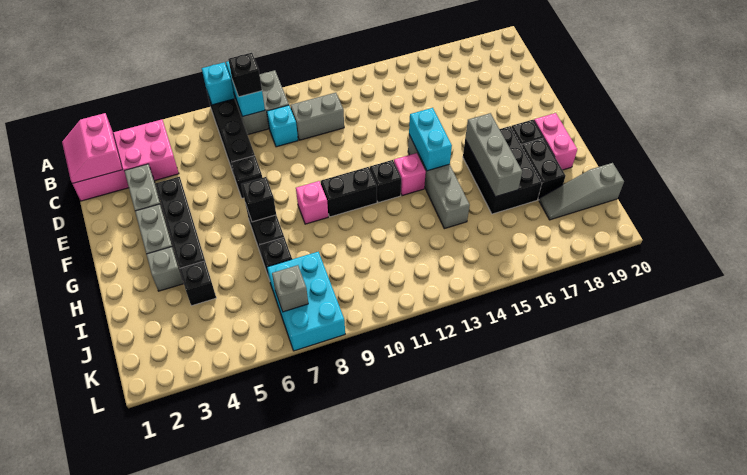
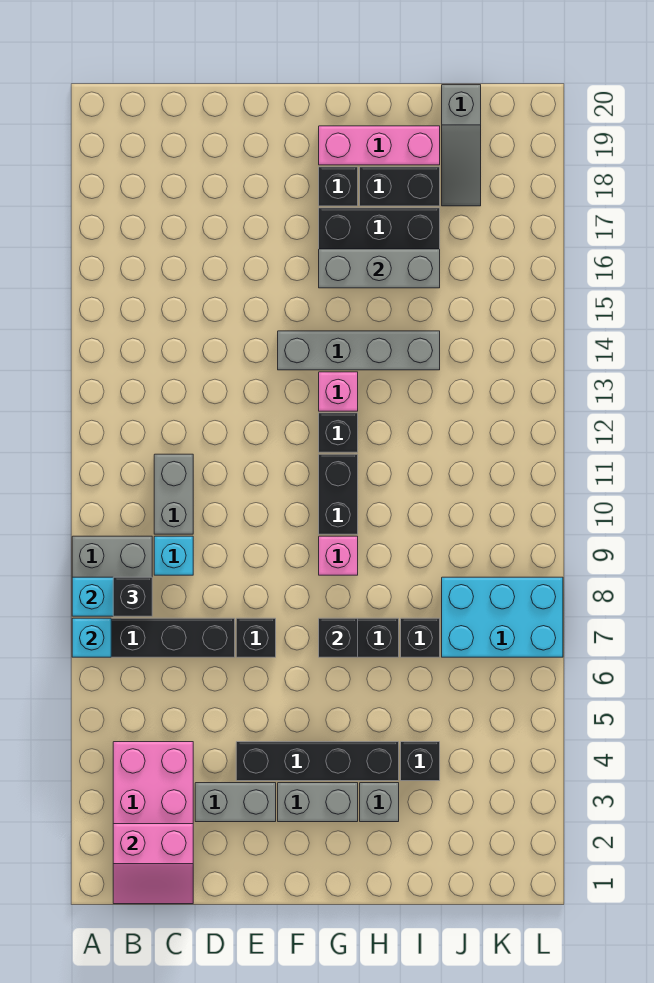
cyan brick F14:G14 level 2 -> none
pink brick G19:H19 level 1 -> pink brick G19:I19 level 1
grey brick K7 level 2 -> none

